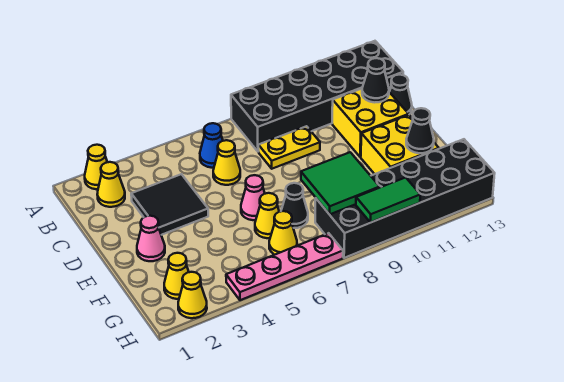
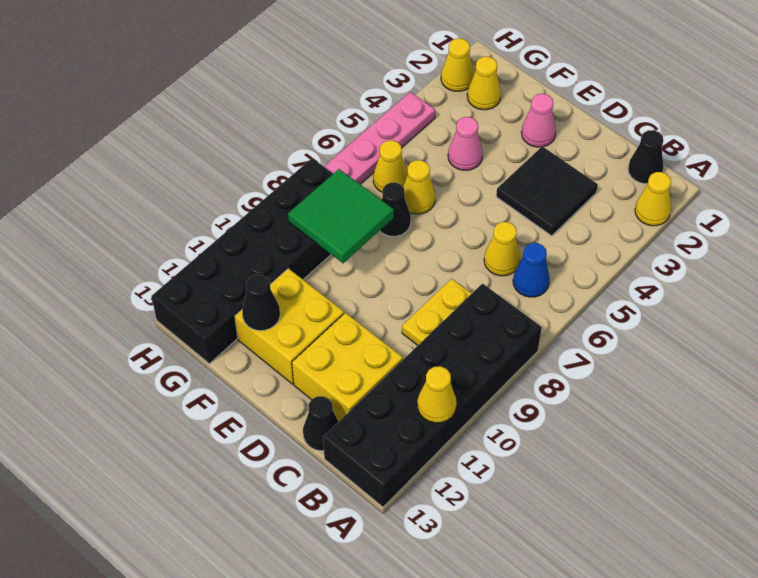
yellow cone B2 level 1 -> yellow cone A11 level 2
black cone C12 level 2 -> black cone B1 level 1
pink cone E6 level 1 -> pink cone F4 level 1
green tile H9:H10 level 2 -> none

